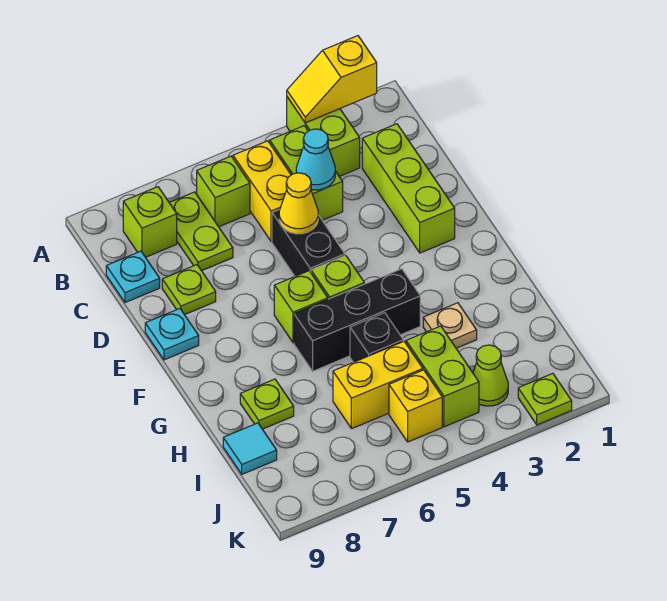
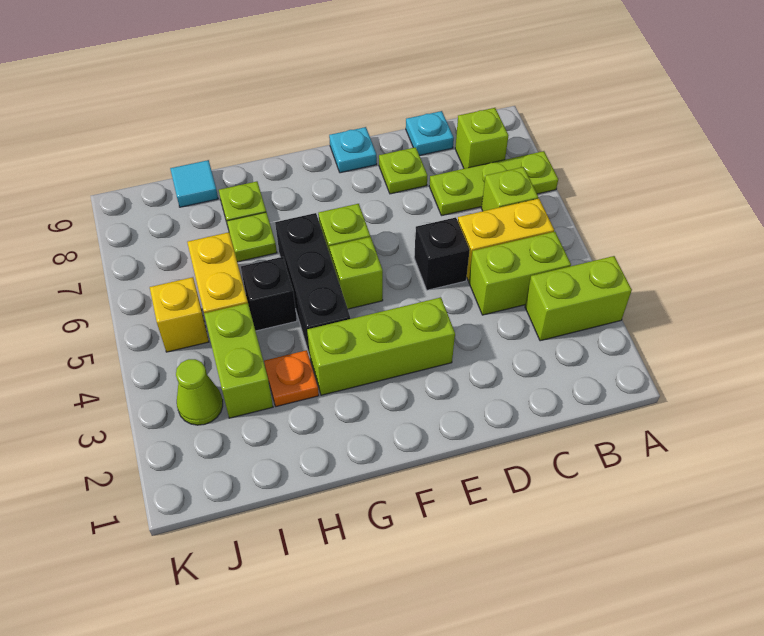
yellow slope A2:A3 level 2 top 2 -> none
lime plate B7:C7 level 1 -> lime plate A7:C7 level 1
lime brick C2:E2 level 1 -> lime brick E3:G3 level 1
cyan cone C4 level 2 -> none
black brick D5:E5 level 1 -> black brick D5 level 1
yellow cone D5 level 2 -> none
tan plate H3 level 1 -> orange plate H3 level 1
lime brick I4:J4 level 1 -> lime brick I3:I4 level 1
lime plate K2 level 1 -> lime plate H7 level 1

